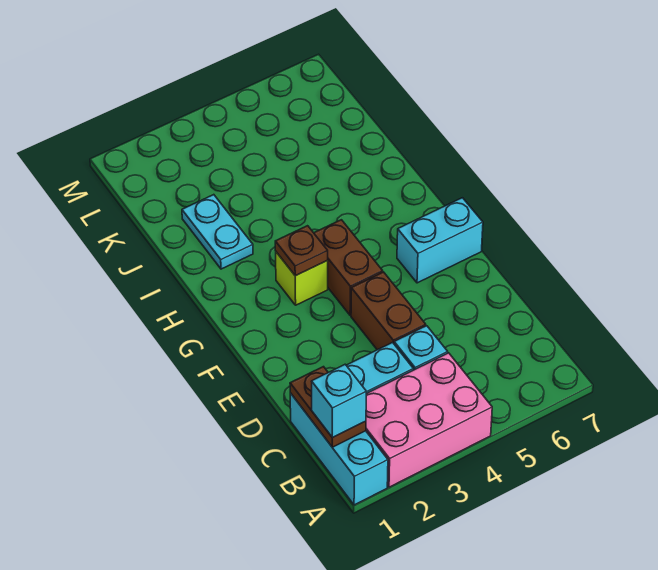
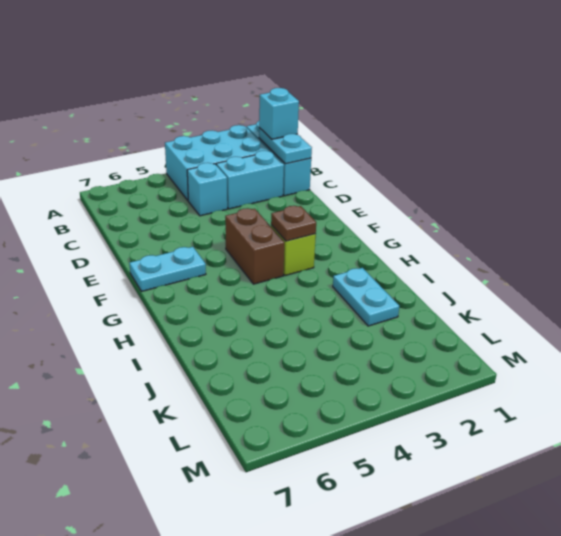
pink brick A2:B4 level 1 -> cyan brick A2:B4 level 1
brown plate B1:C1 level 2 -> cyan plate B1:C1 level 2
brown brick D4:E4 level 1 -> none
cyan brick F6:F7 level 1 -> cyan plate F6:F7 level 1

